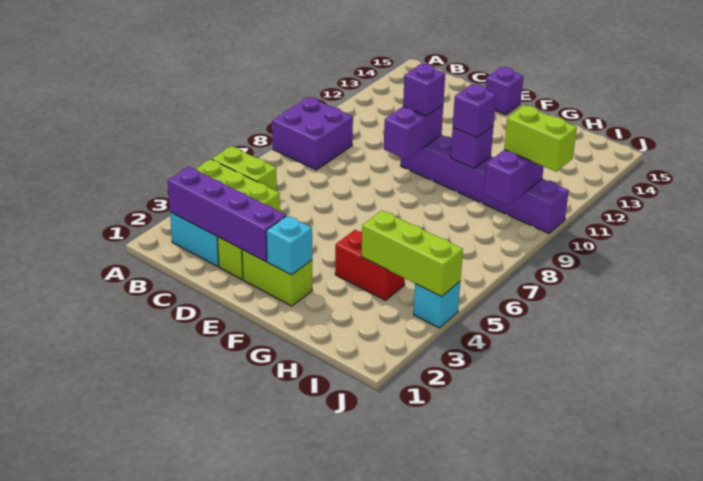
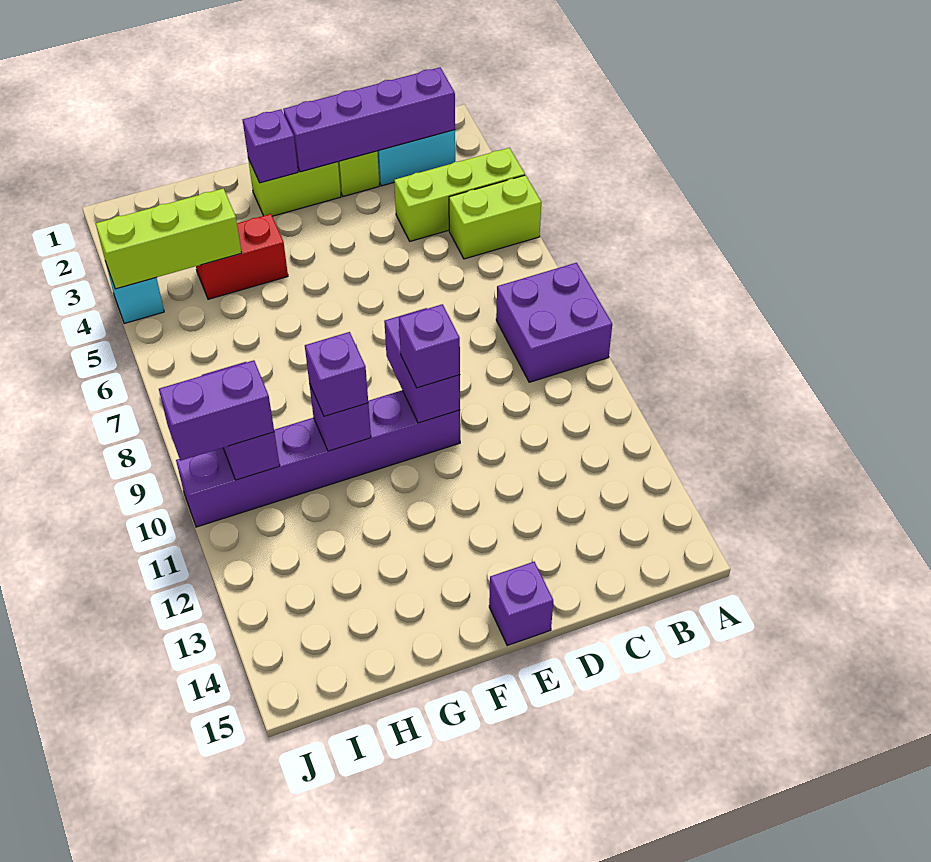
cyan brick F2 level 2 -> purple brick F2 level 2
lime brick I10:J10 level 3 -> purple brick I10:J10 level 3

